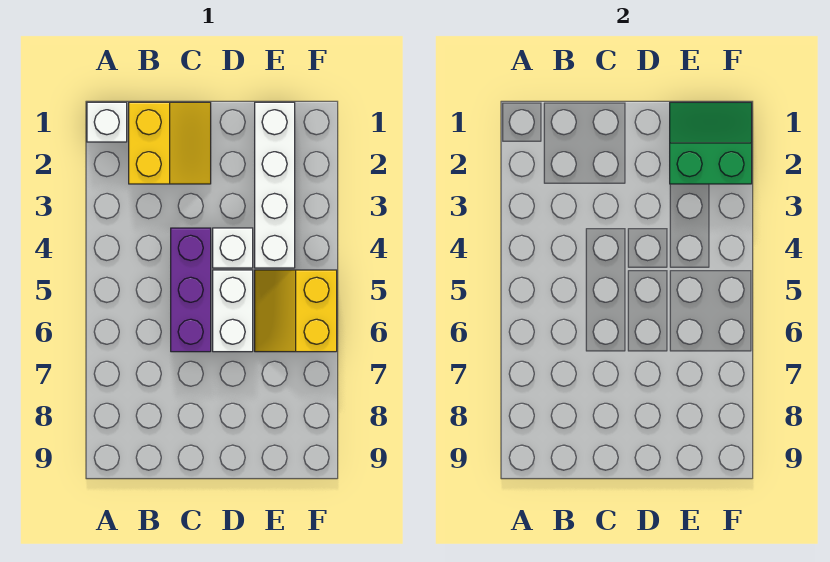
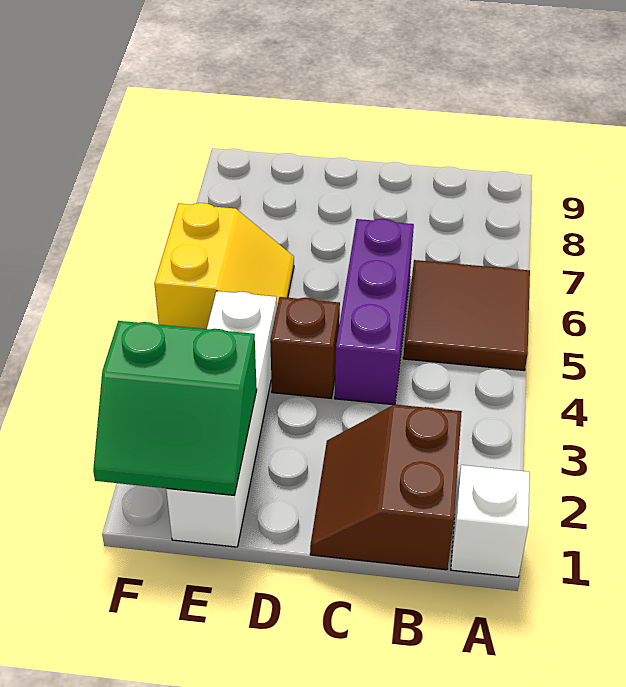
none -> brown tile A5:B6 level 1
yellow slope B1:C2 level 1 top B -> brown slope B1:C2 level 1 top B
white brick D4 level 1 -> brown brick D4 level 1
white brick D5:D6 level 1 -> none

